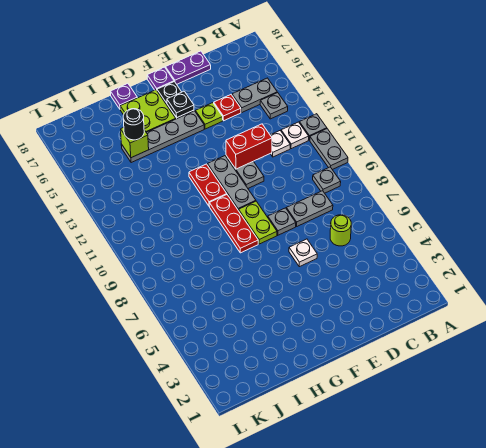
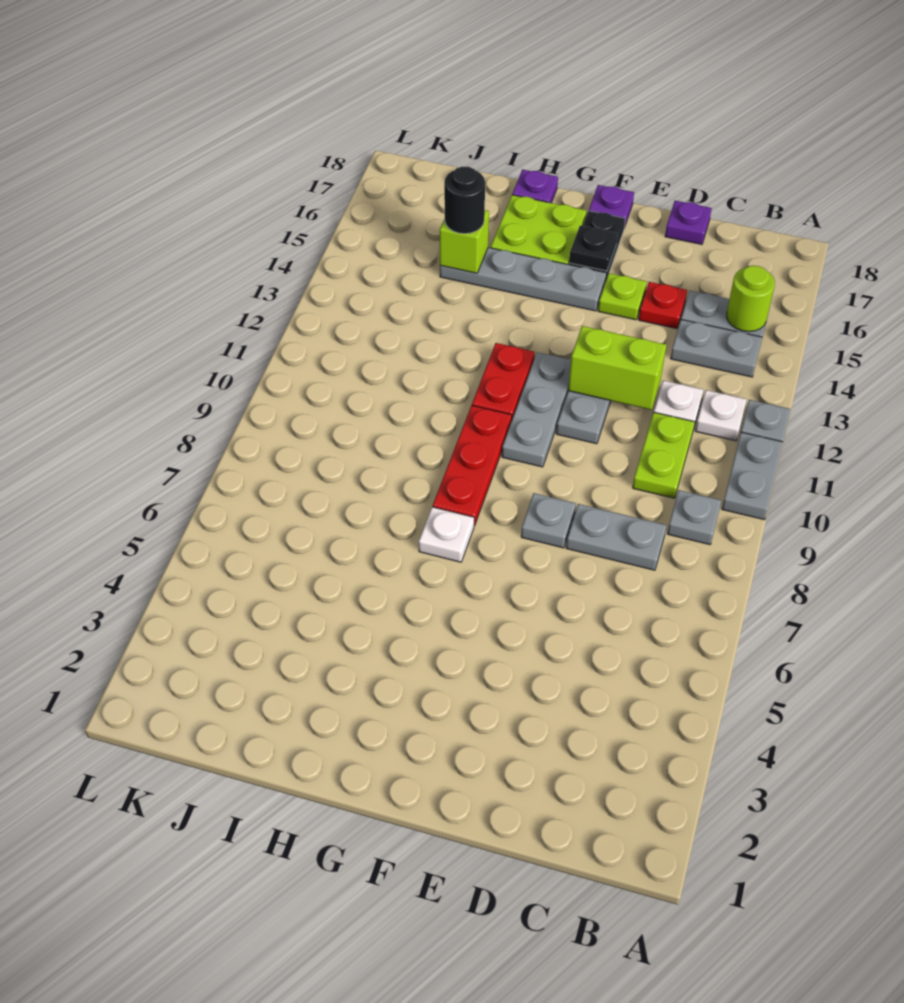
grey plate B14 level 1 -> grey plate B14:C14 level 1
lime round brick C6 level 1 -> lime round brick B15 level 2
red brick D12:E12 level 2 -> lime brick D12:E12 level 2
purple plate D18:E18 level 1 -> purple plate D18 level 1
white plate E6 level 1 -> white plate G7 level 1
lime plate F8:F9 level 1 -> lime plate C10:C11 level 1

